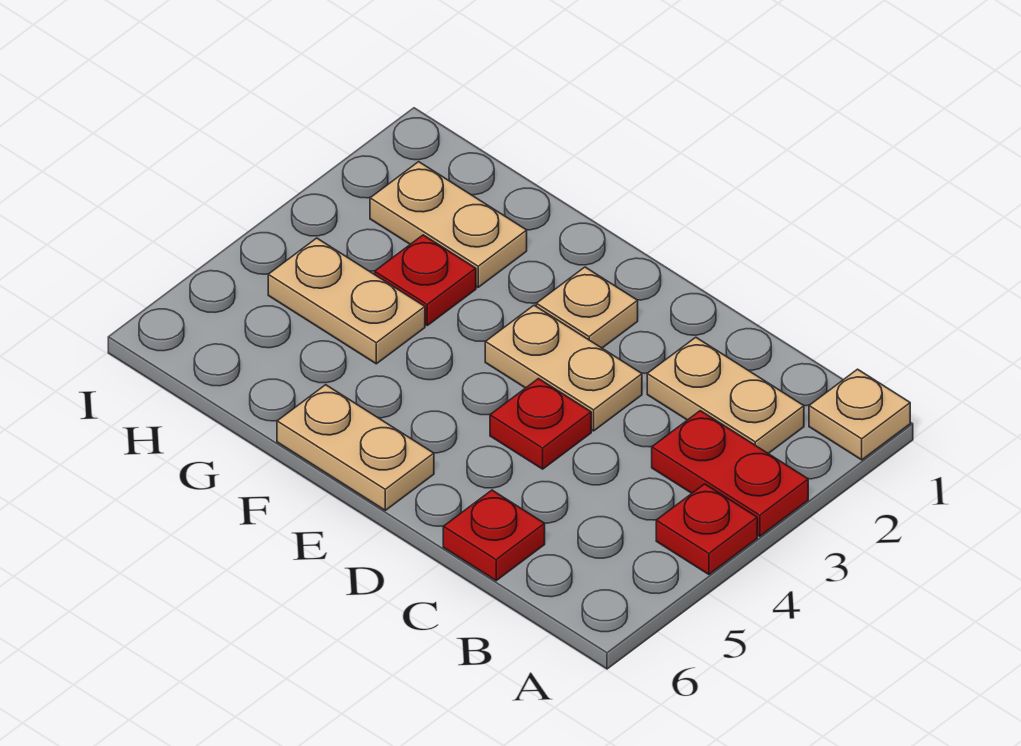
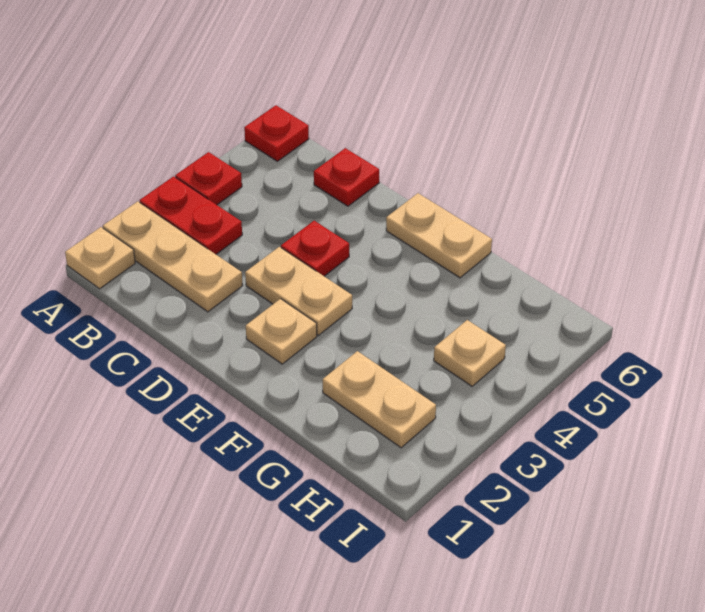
tan plate B2:C2 level 1 -> tan plate A2:C2 level 1
red plate G3 level 1 -> red plate A6 level 1
tan plate G4:H4 level 1 -> tan plate H4 level 1

